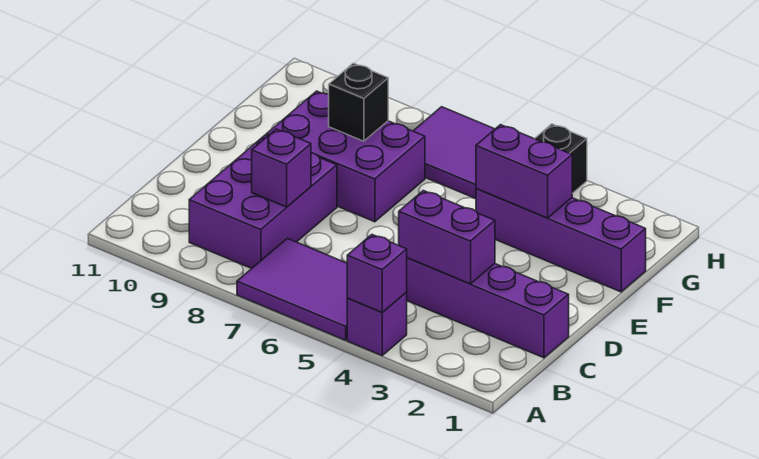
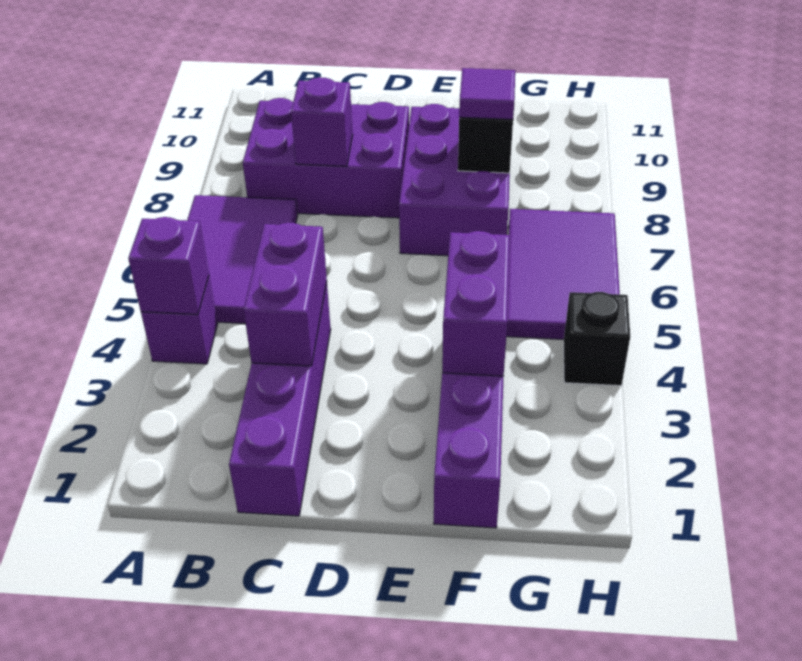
none -> purple tile F8 level 3

